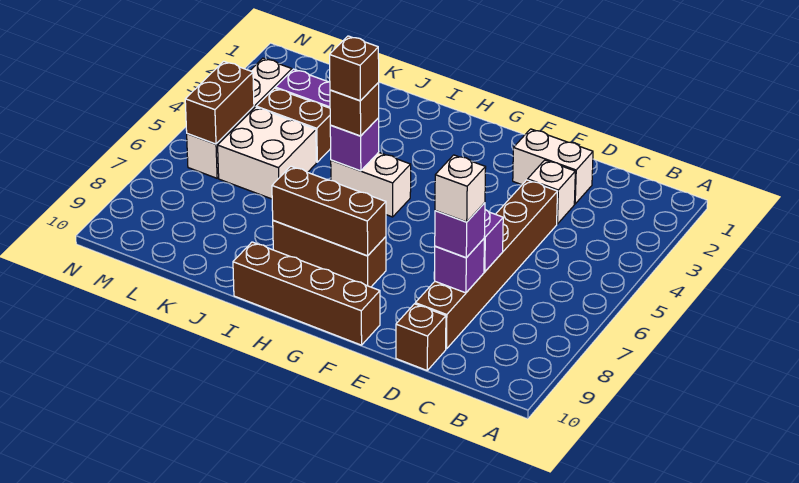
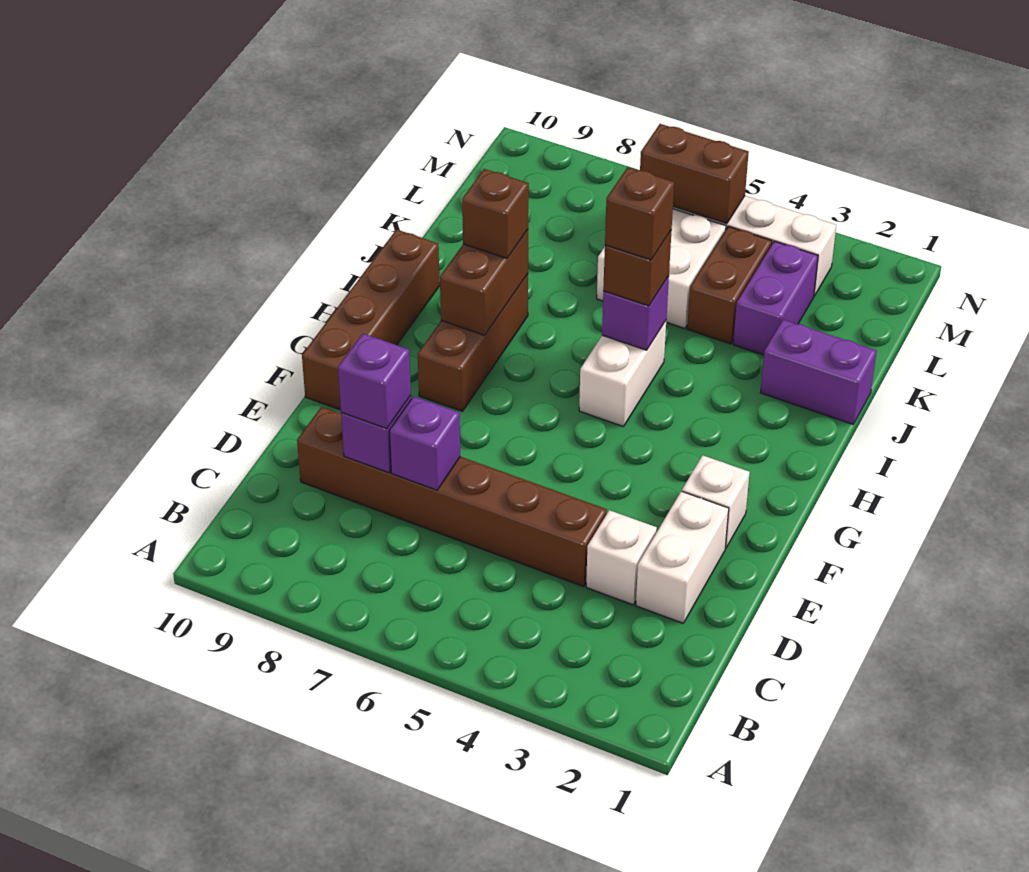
white brick D8 level 4 -> white brick F2 level 1
brown brick D10 level 1 -> brown brick I8 level 3
brown brick G8:I8 level 2 -> brown brick H8:I8 level 2
none -> purple brick J1:J2 level 1

